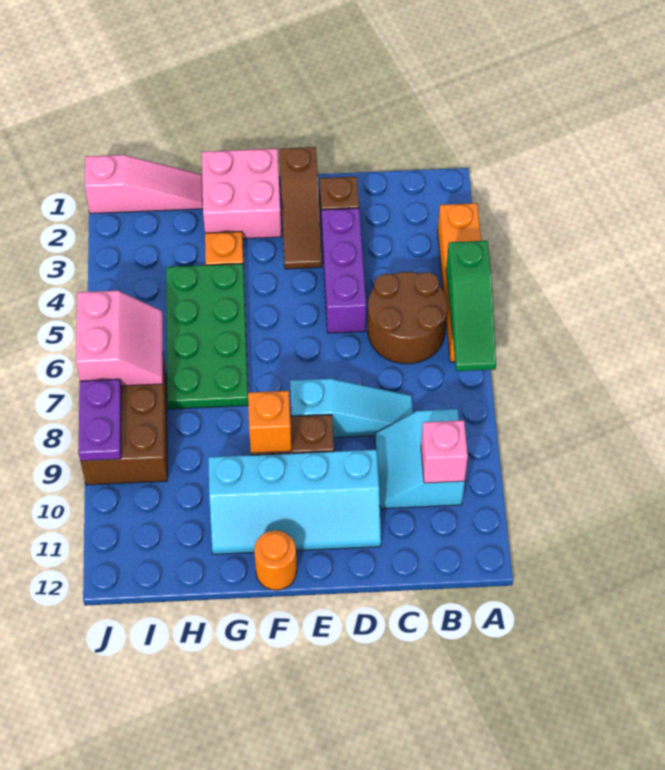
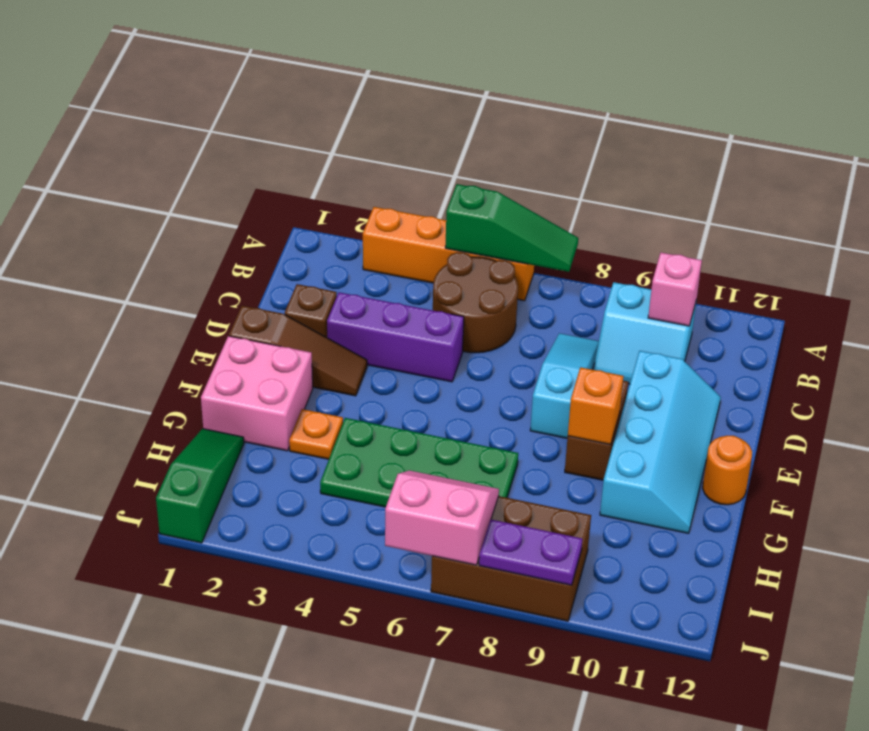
pink slope H1:J1 level 1 top J -> green slope H1:J1 level 1 top J

